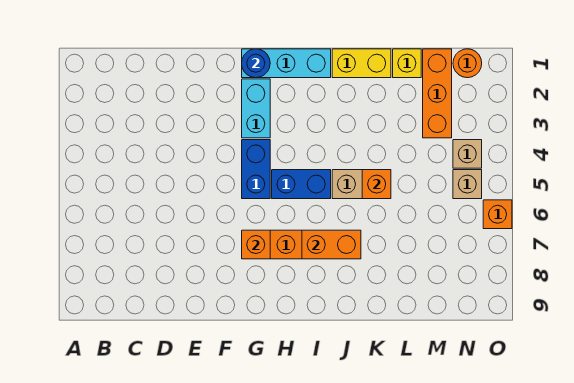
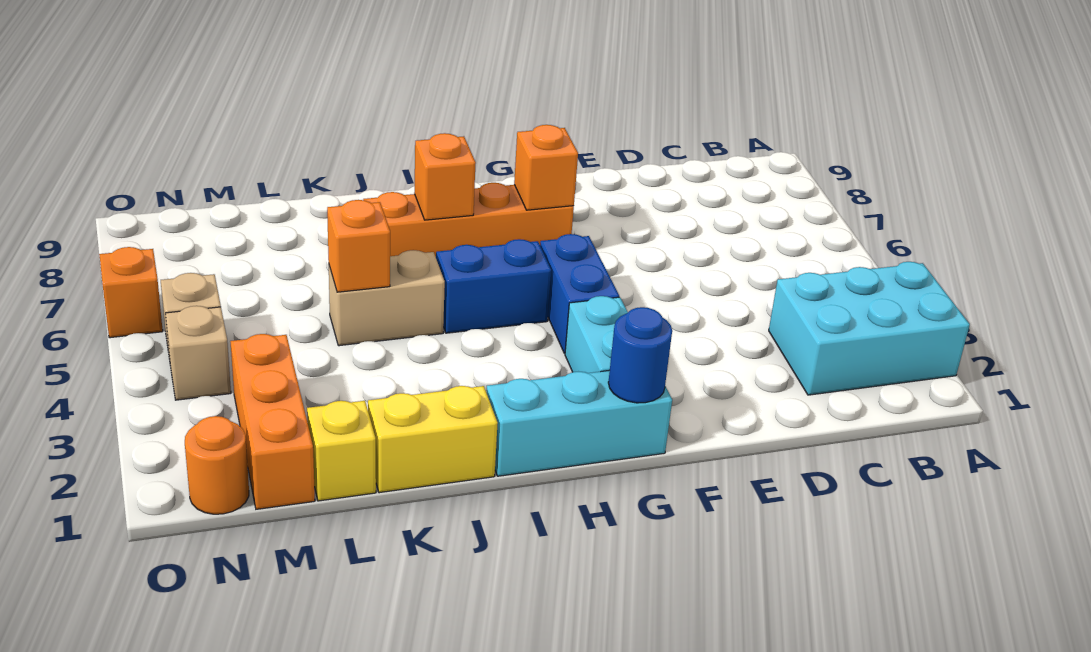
none -> cyan brick A2:C3 level 1
orange brick I7:J7 level 2 -> orange brick I7 level 2

